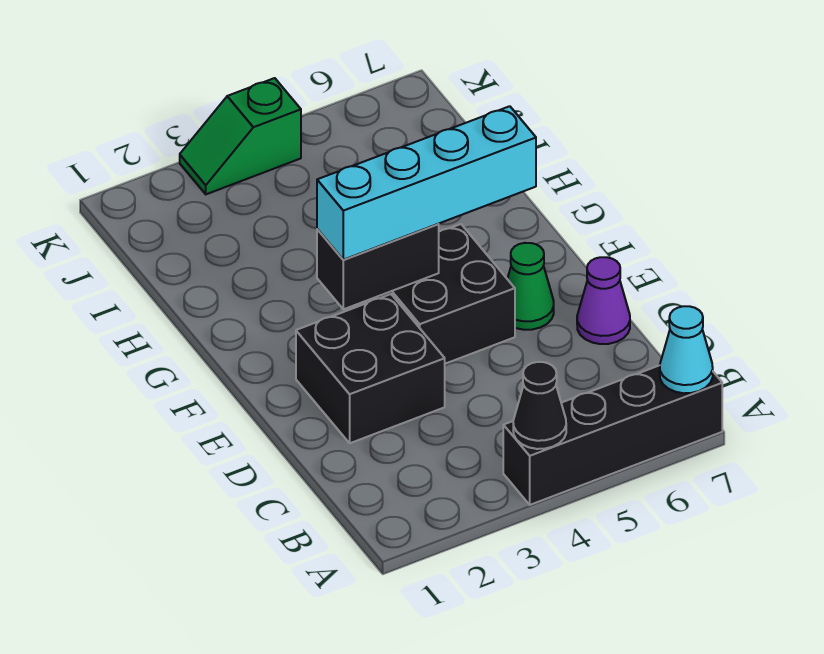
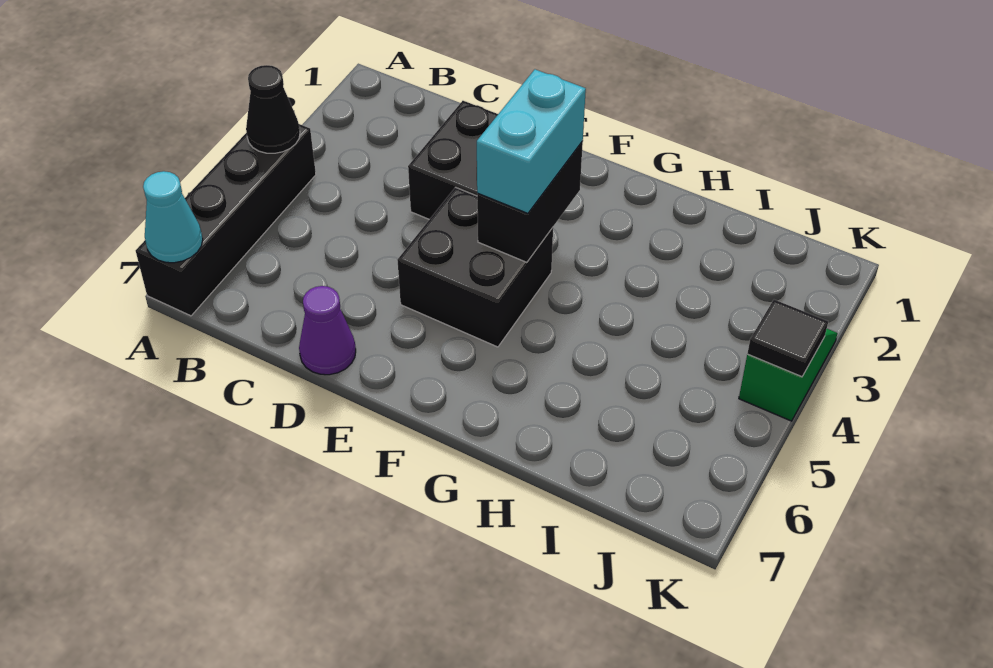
green cone E6 level 1 -> none
cyan brick F3:F6 level 3 -> cyan brick F3:F4 level 3
none -> black tile K4 level 2

